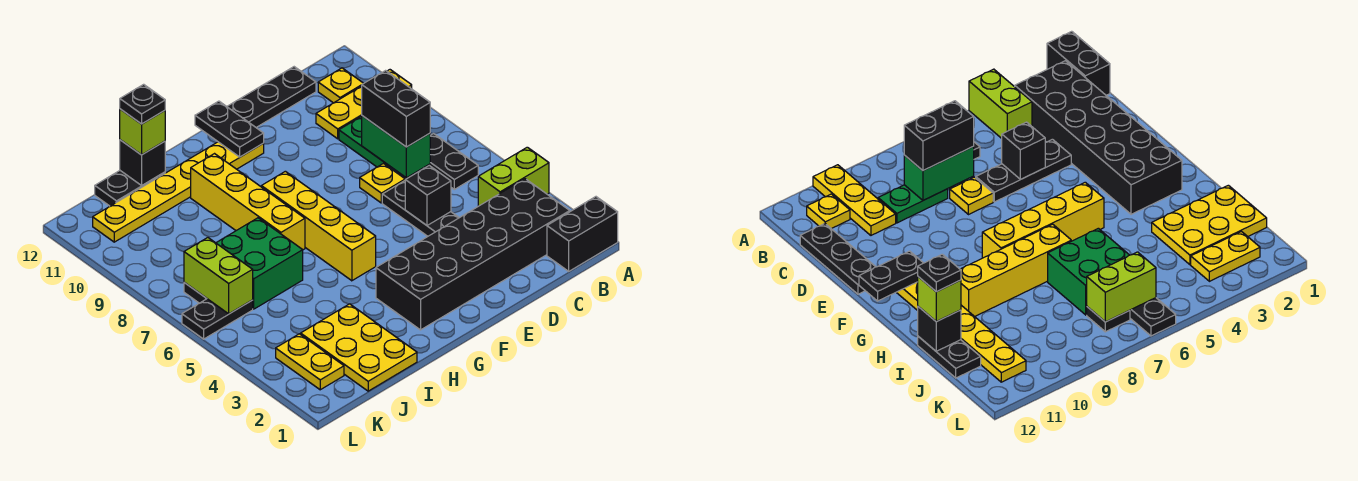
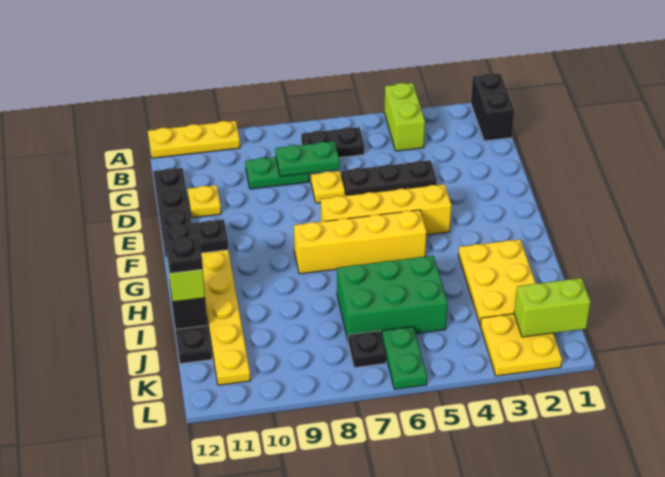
yellow plate A10:C10 level 1 -> yellow plate A10:A12 level 1
black brick B2:G3 level 1 -> none
yellow plate B11 level 1 -> yellow plate D11 level 1
green brick C7:C8 level 2 -> green plate C7:C8 level 2
black brick C7:C8 level 3 -> none
black brick D5 level 2 -> none
yellow brick H7:H10 level 1 -> yellow brick F4:F7 level 1
yellow plate I1:J3 level 1 -> yellow plate H2:J3 level 1
green brick I6:J7 level 1 -> green brick I5:J7 level 1
yellow plate K2:K3 level 1 -> yellow plate K2:L3 level 1
black plate K6:L6 level 1 -> green plate K6:L6 level 1
lime brick K6:K7 level 2 -> lime brick K1:K2 level 2

